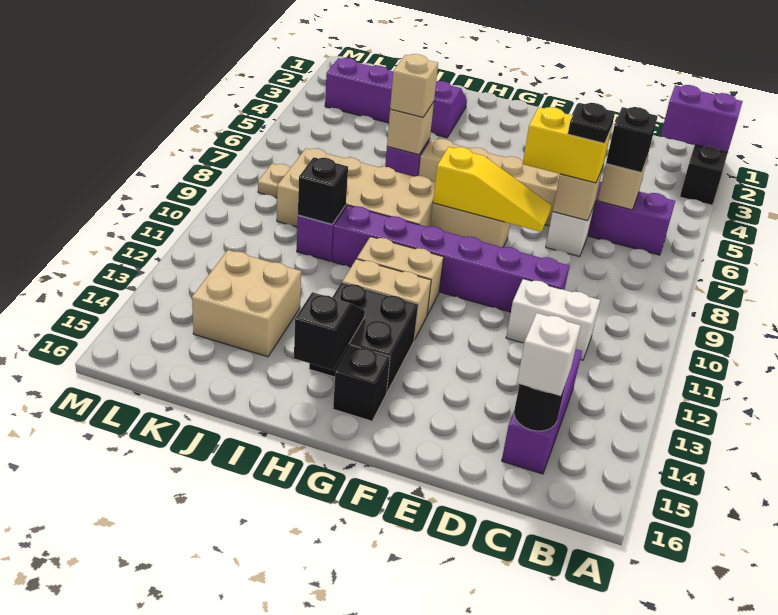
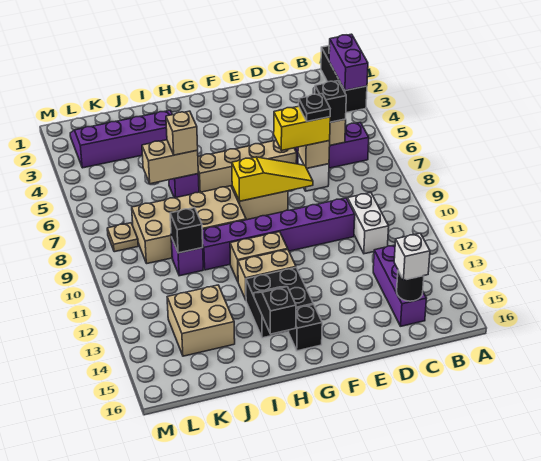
purple brick A2:B2 level 2 -> purple brick A2:A3 level 2
white brick C11:D11 level 1 -> white brick C10:C11 level 1
tan brick I6 level 2 -> tan brick I6:J6 level 2

